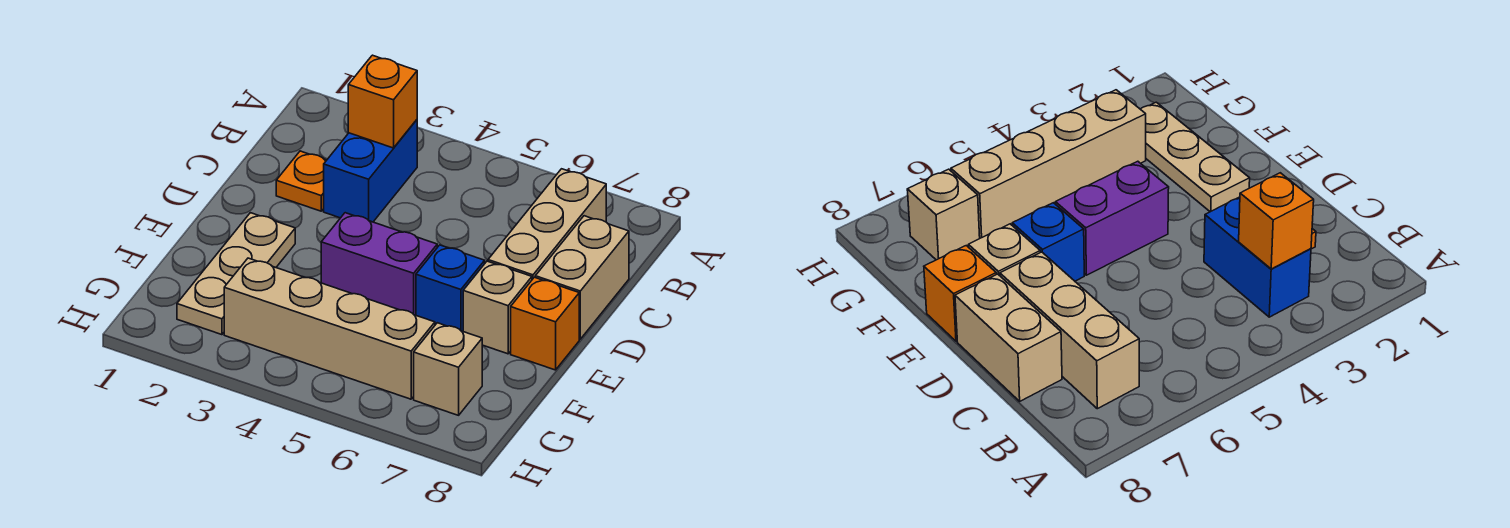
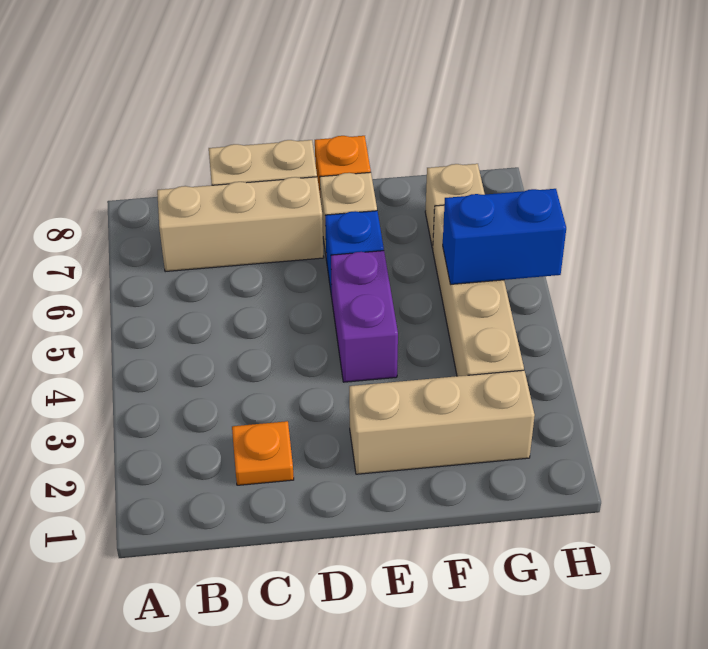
blue brick B3:C3 level 1 -> blue brick G5:H5 level 2
orange brick B3 level 2 -> none
tan plate E2:G2 level 1 -> tan brick E2:G2 level 1

